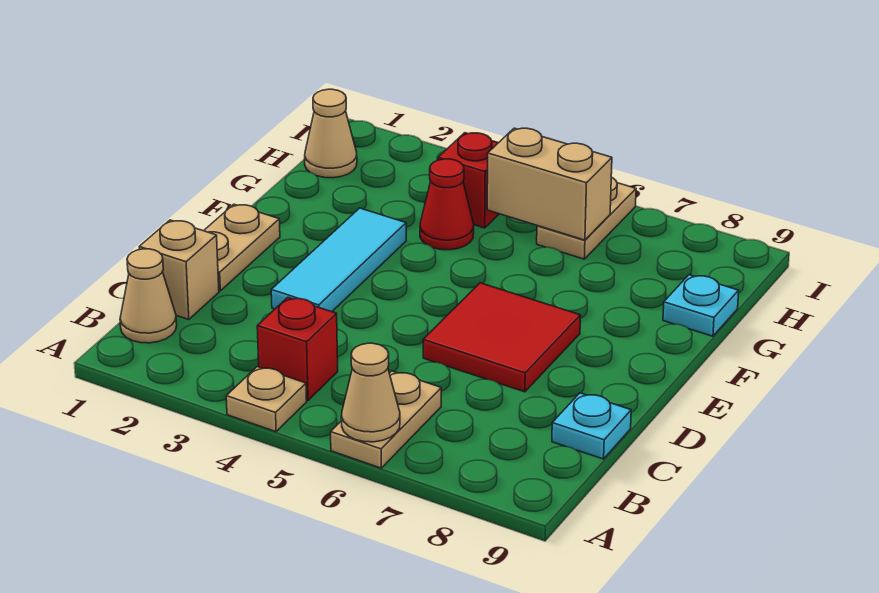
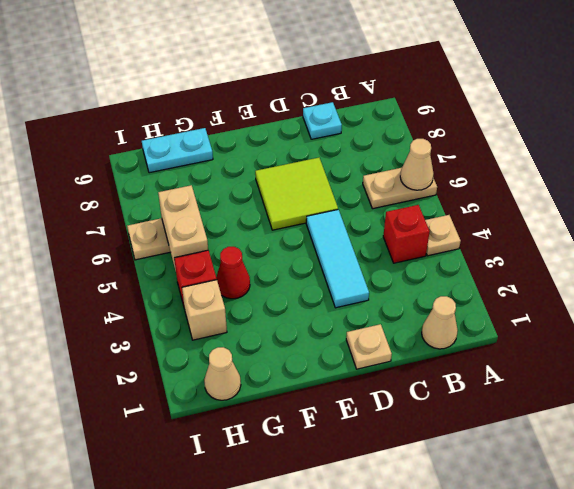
tan brick C1 level 1 -> tan brick H3 level 1
tan plate D1:E1 level 1 -> tan plate D1 level 1
cyan tile D3:F3 level 1 -> cyan tile D3:D5 level 1
red tile D6:E7 level 1 -> lime tile D6:E7 level 1
cyan plate G9 level 1 -> cyan plate G9:H9 level 1

